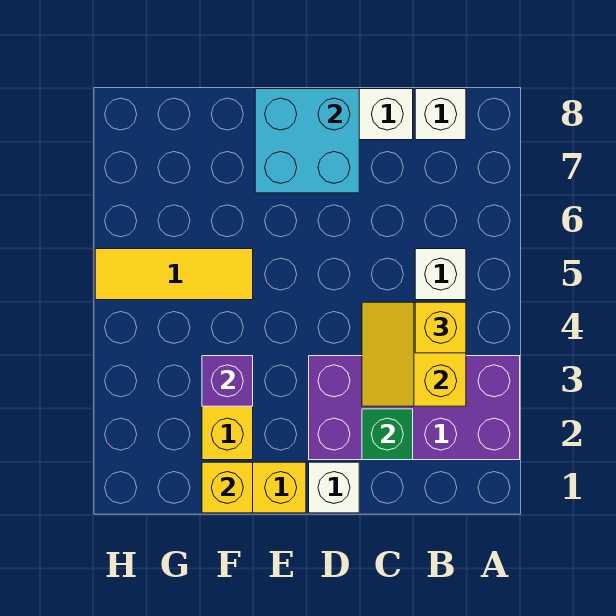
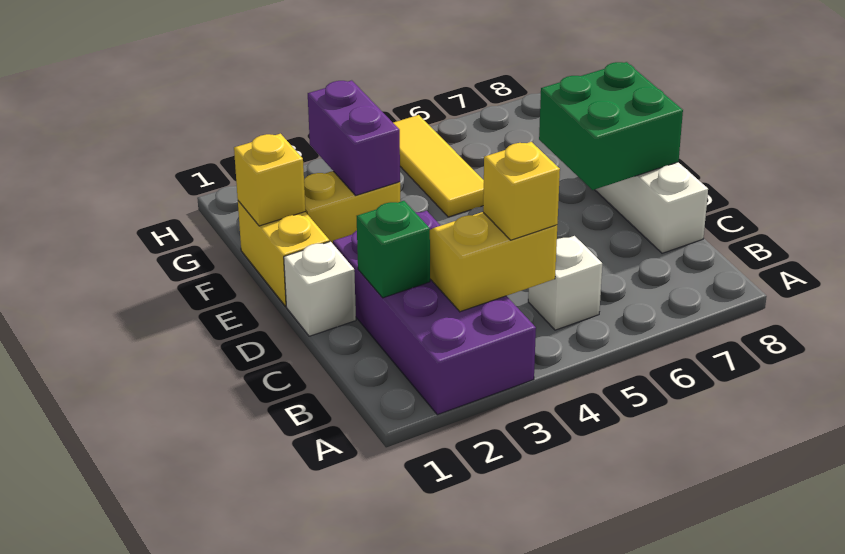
white brick B8 level 1 -> none
cyan brick D7:E8 level 2 -> green brick D7:E8 level 2
purple brick F3 level 2 -> purple brick F3:G3 level 2

